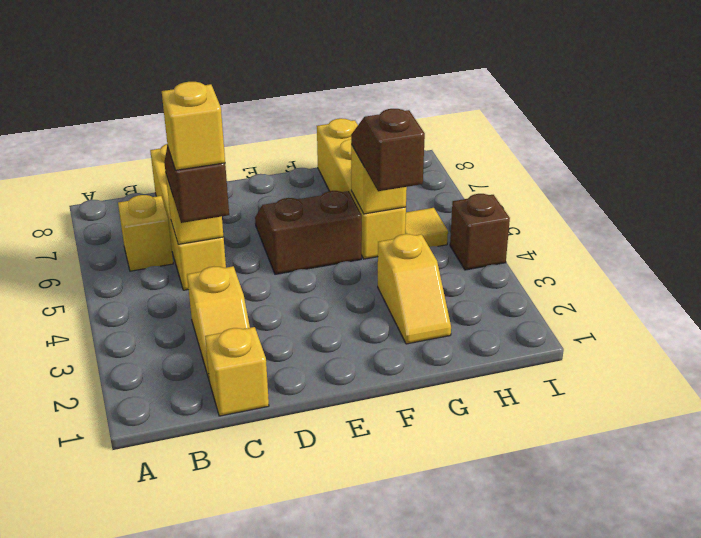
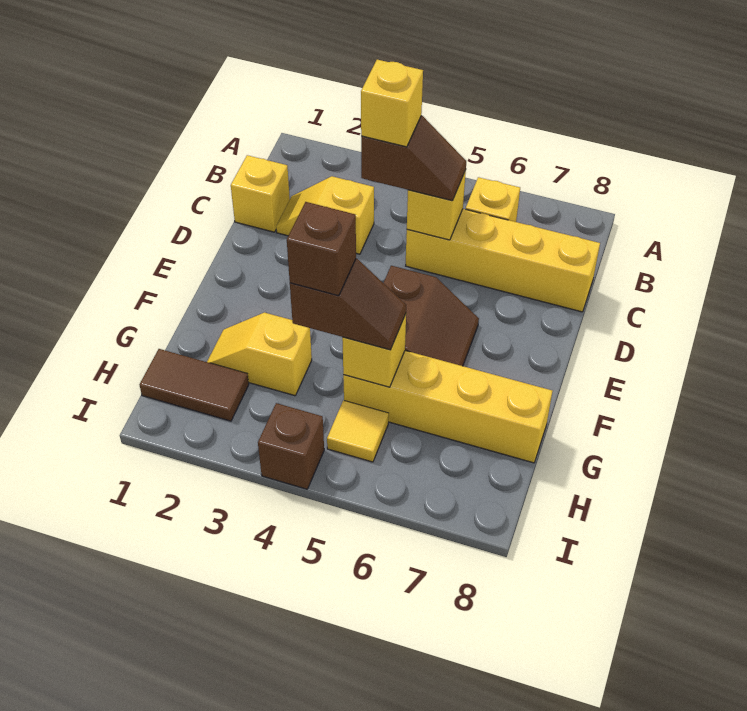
none -> brown brick G4 level 4
none -> brown tile H1:H2 level 1

